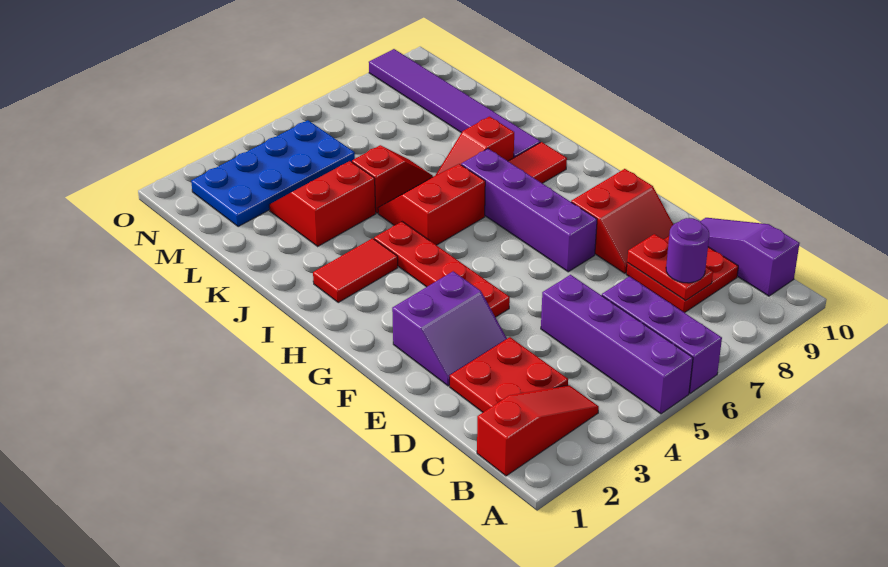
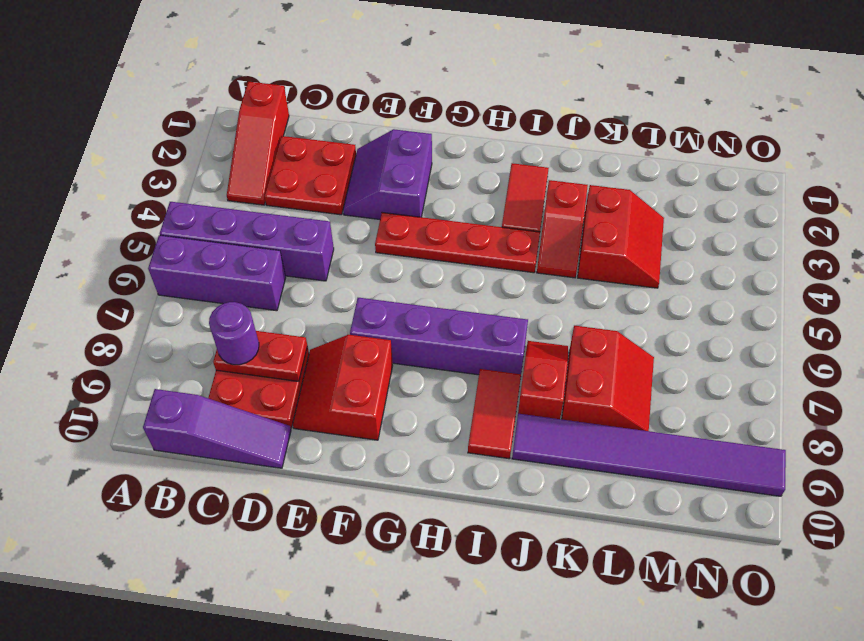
red slope I5:J6 level 1 top I -> red slope K7:L8 level 1 top K
red slope K5:K6 level 1 top 5 -> red slope J3:J4 level 1 top 3
blue plate M2:N5 level 1 -> none

